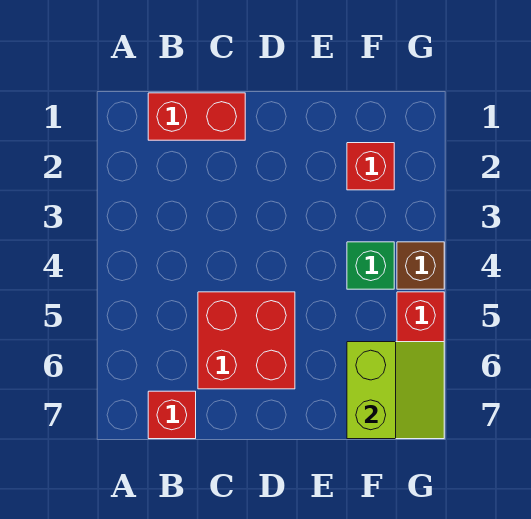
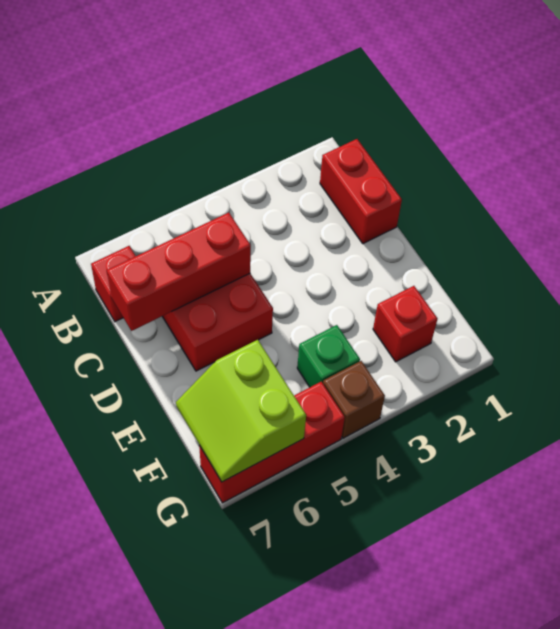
none -> red brick C5:C7 level 2
lime slope F6:G7 level 2 top F -> lime slope F6:G7 level 2 top 6

